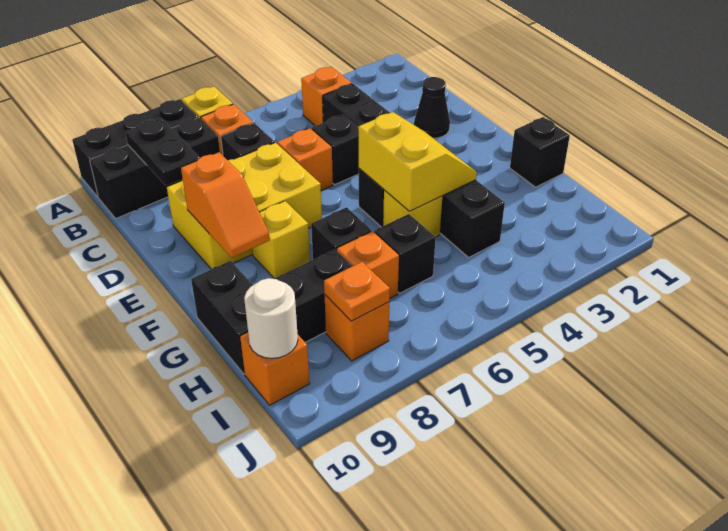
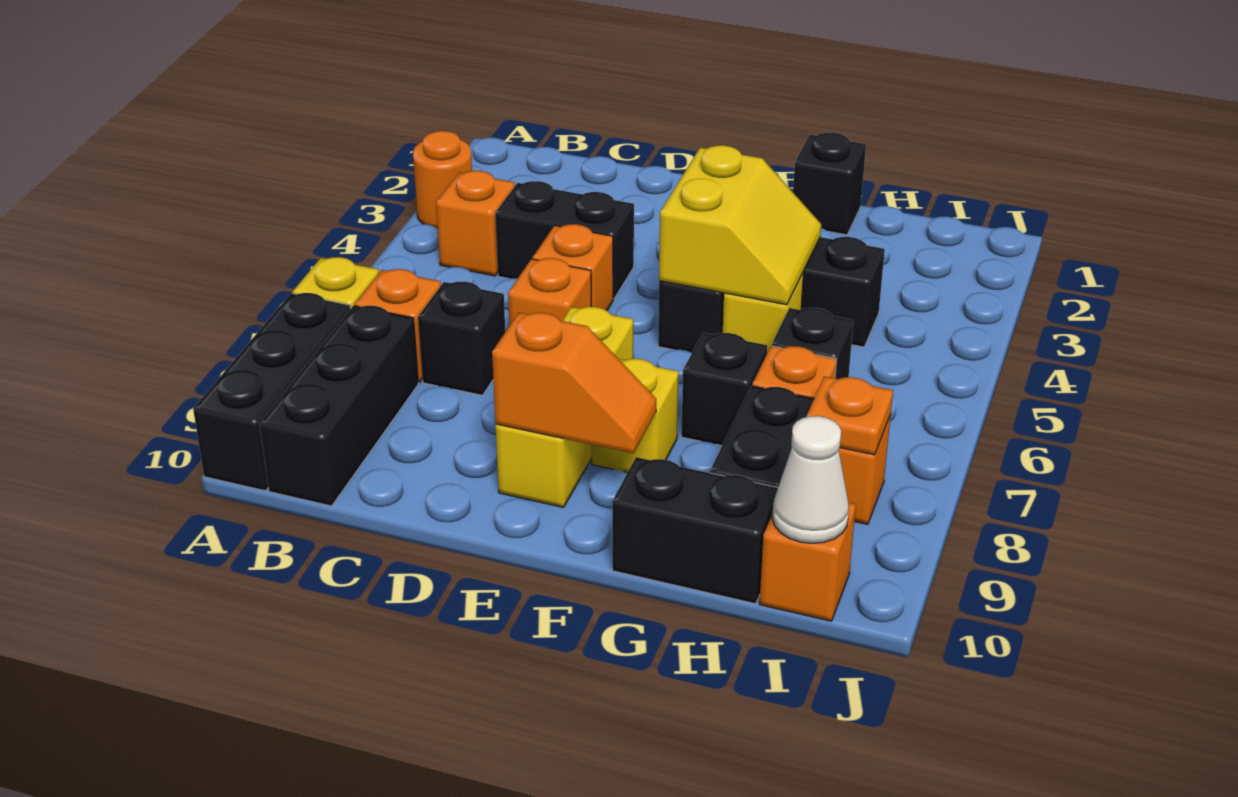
none -> orange round brick A3 level 1
black plate B9:C9 level 2 -> none
black cone D2 level 1 -> none
black brick D5 level 1 -> orange brick D5 level 1
yellow brick D7:E9 level 1 -> yellow brick E7:E9 level 1
yellow slope F4:G5 level 2 top 5 -> yellow slope F4:G5 level 2 top F
white round brick I10 level 2 -> white cone I10 level 2

